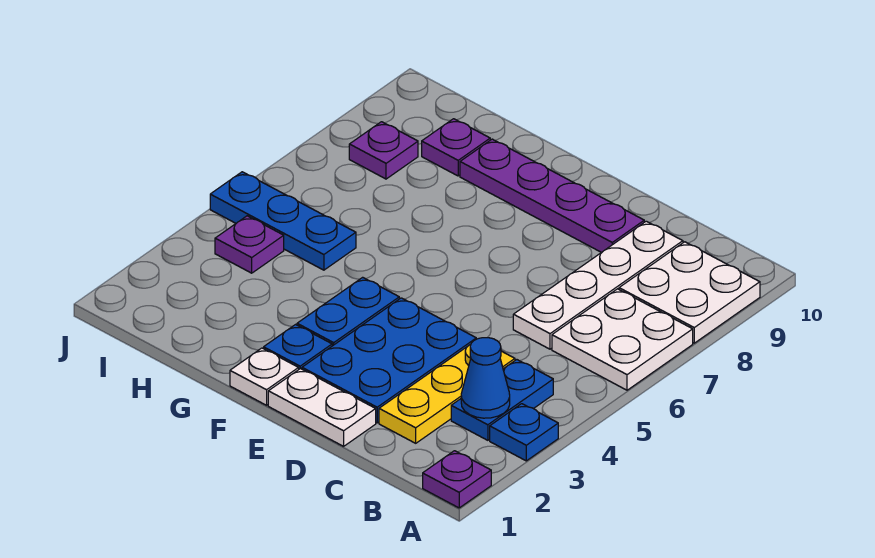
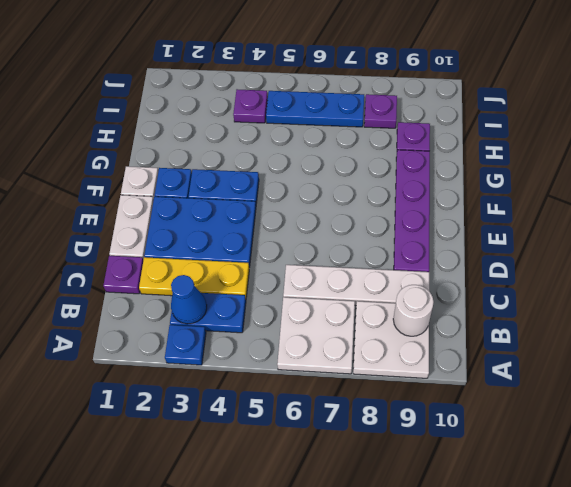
purple plate A1 level 1 -> purple plate C1 level 1
none -> white round brick B9 level 2
blue plate H5:J5 level 1 -> blue plate I5:I7 level 1

